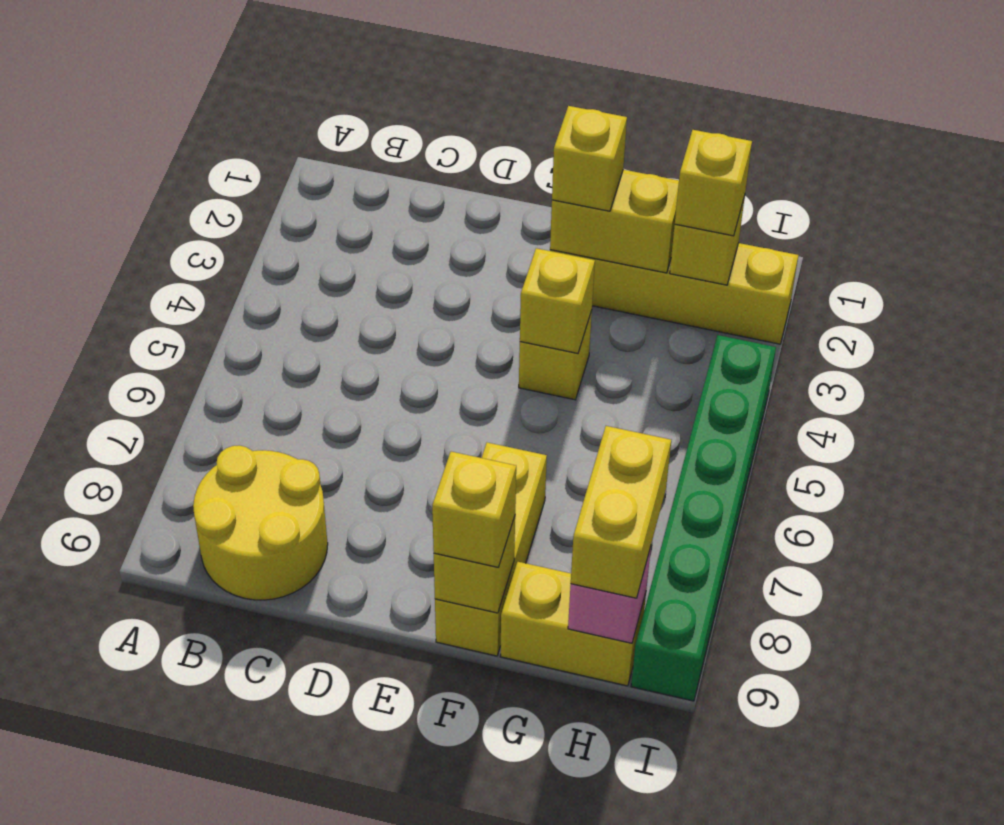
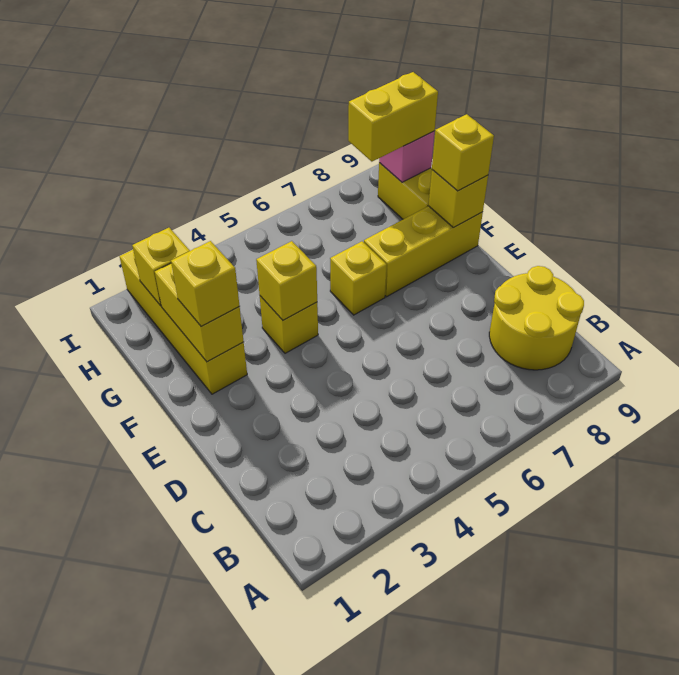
yellow brick H2 level 3 -> yellow brick F6 level 1
green brick I4:I9 level 1 -> none

